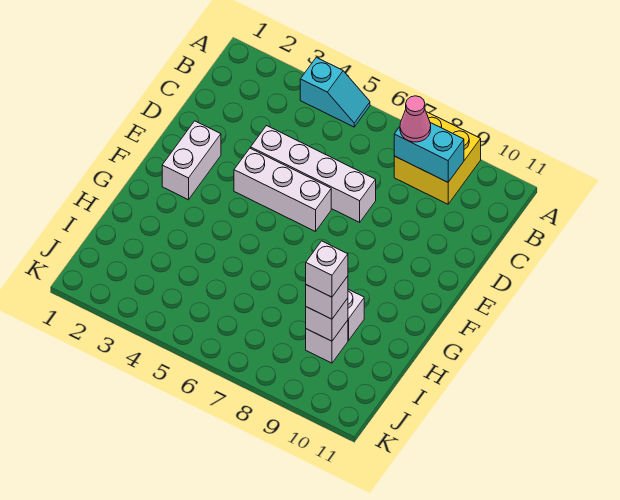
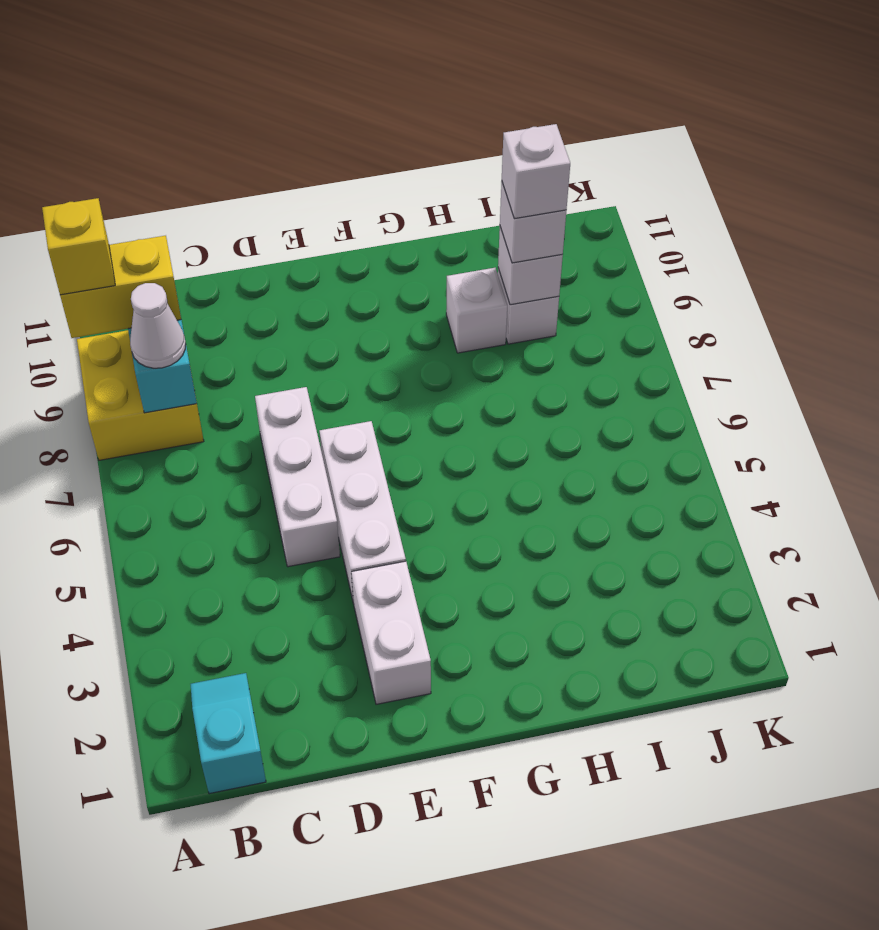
cyan slope A4:A5 level 1 top 4 -> cyan slope B1:B2 level 1 top 1
none -> yellow brick A9:B9 level 3
none -> yellow brick A9 level 4
pink cone B8 level 3 -> white cone B8 level 3
white brick D4:D7 level 1 -> white brick D5:D7 level 1
white brick E2:F2 level 1 -> white brick E2:E3 level 1

